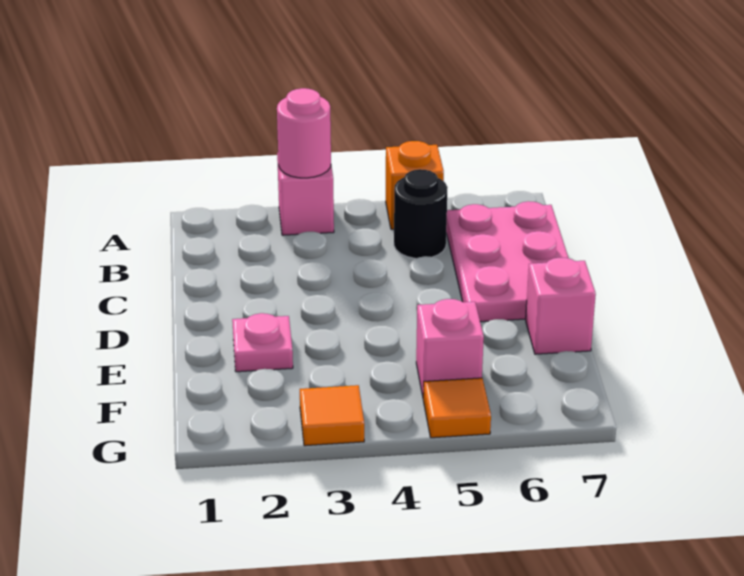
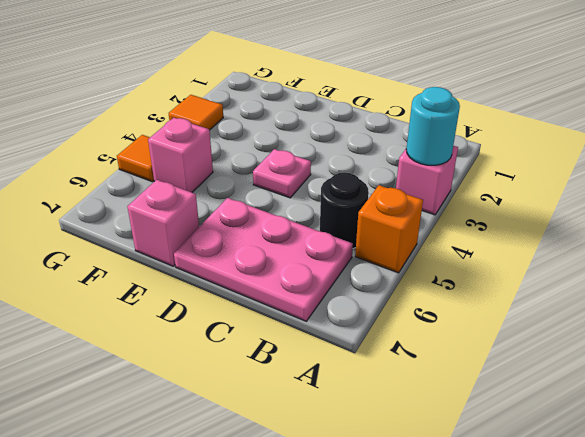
pink round brick A3 level 2 -> cyan round brick A3 level 2
pink plate E2 level 1 -> pink plate D4 level 1

